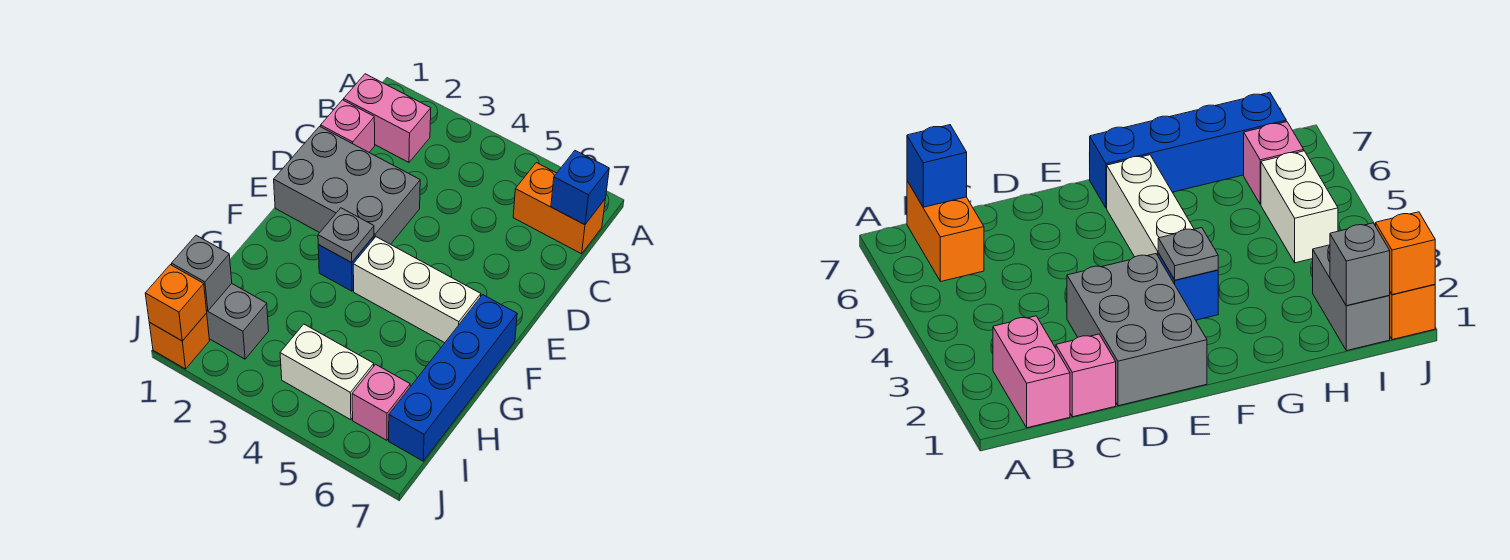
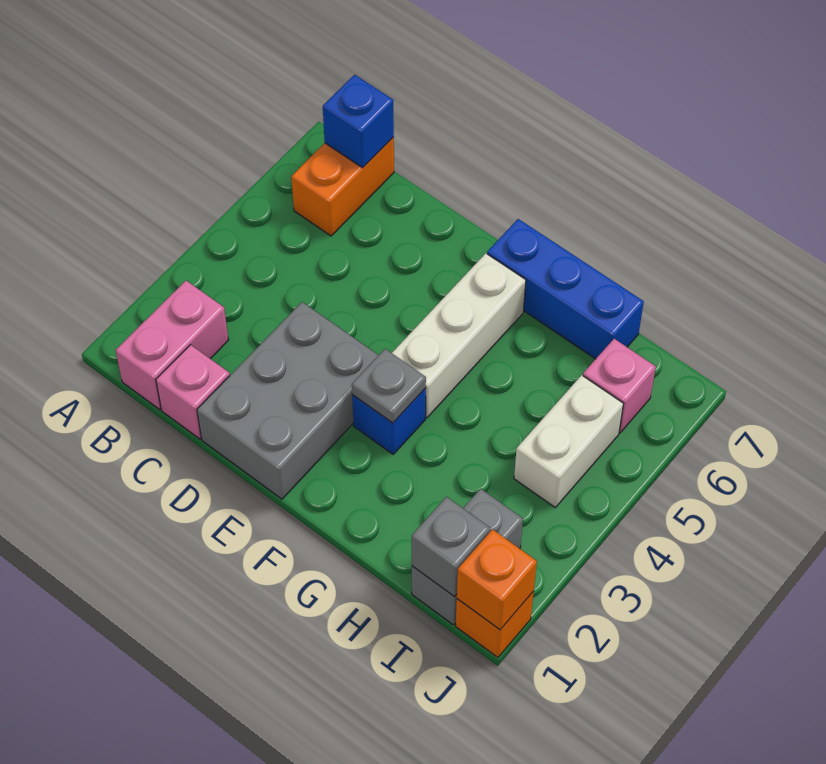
blue brick F7:I7 level 1 -> blue brick F7:H7 level 1

